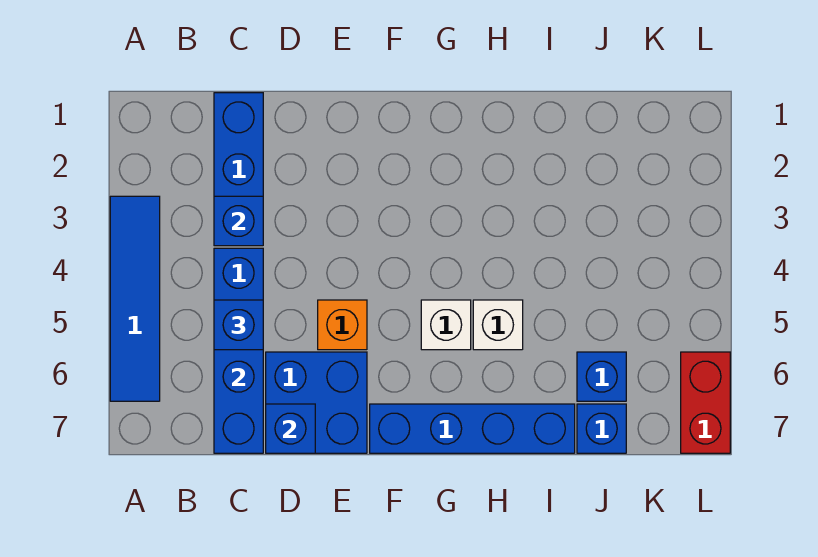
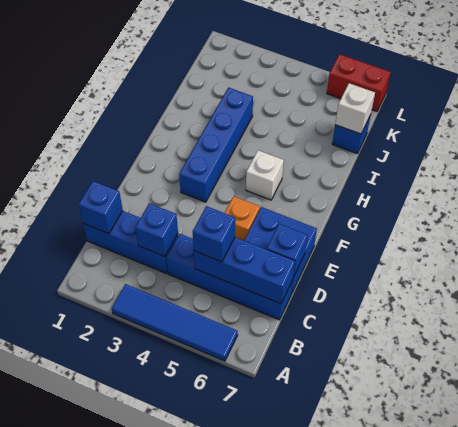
blue brick F7:I7 level 1 -> blue brick F3:I3 level 1
white brick H5 level 1 -> white brick J7 level 2
blue brick J6 level 1 -> blue brick C1 level 2

